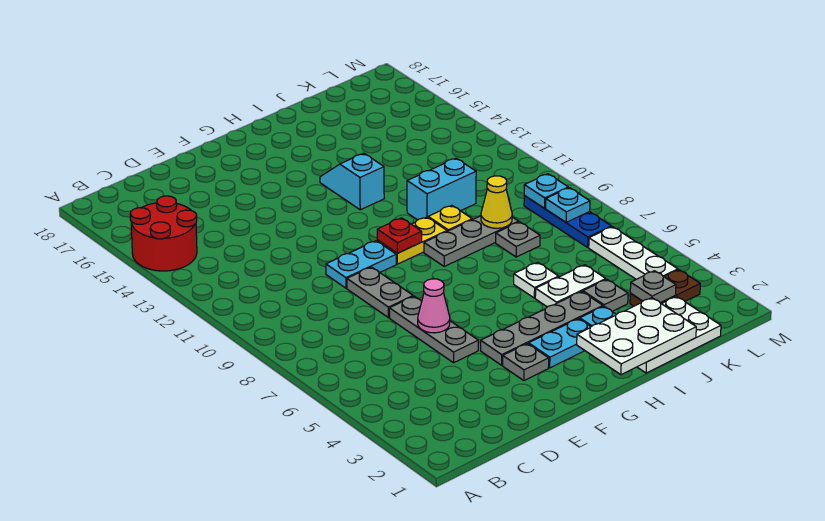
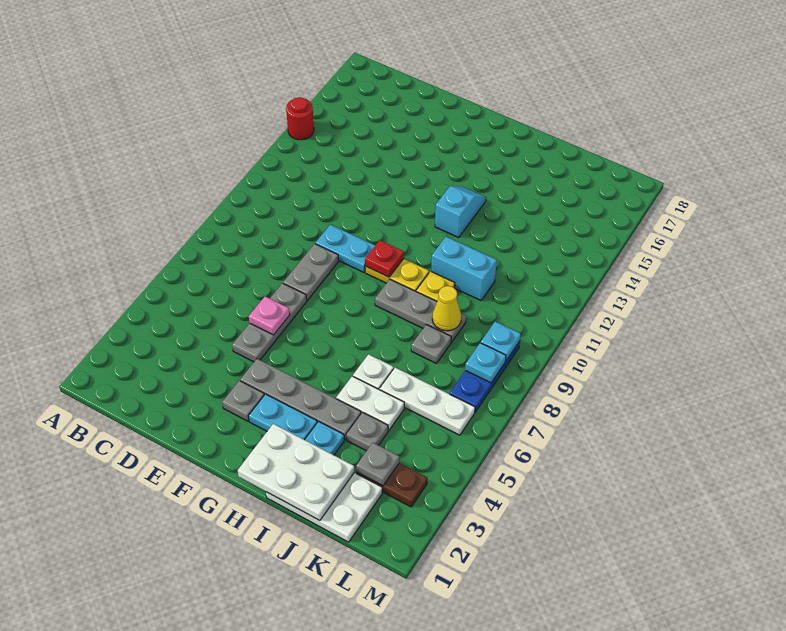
red round brick A14:B15 level 1 -> red round brick A14 level 1
pink cone E6 level 2 -> pink plate E6 level 2
white plate L4:L6 level 1 -> white plate J6:L6 level 1

